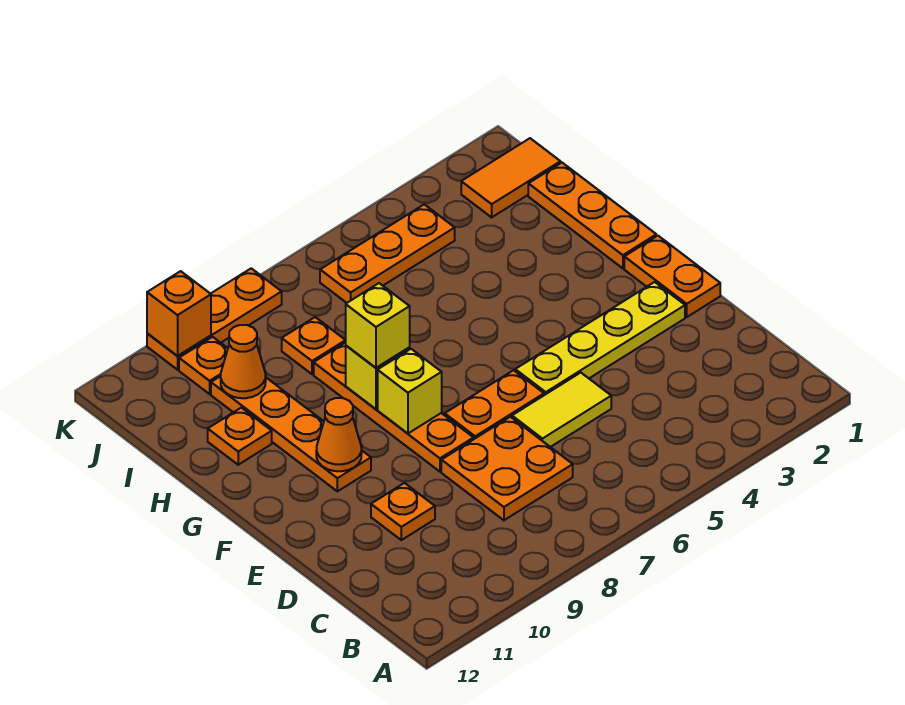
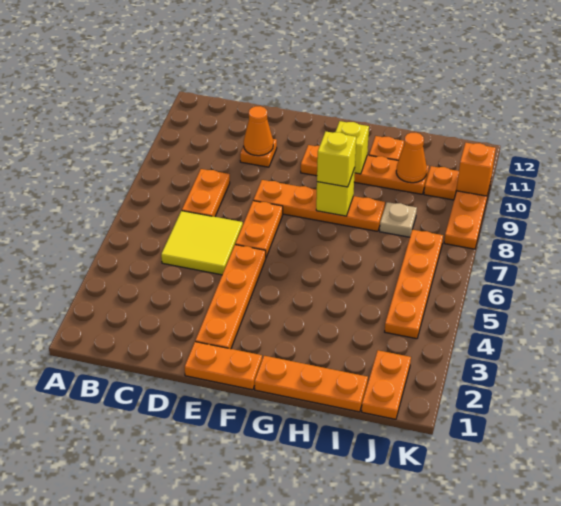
orange plate C7:D8 level 1 -> orange plate C7:C8 level 1
yellow tile D5:D6 level 1 -> yellow tile C5:D6 level 1
yellow plate E2:E5 level 1 -> orange plate E2:E5 level 1
yellow brick F8 level 2 -> yellow brick G10 level 2
orange cone F10 level 2 -> orange cone D10 level 2
orange plate I8 level 1 -> tan plate I8 level 1
orange tile J1:J2 level 1 -> orange plate J1:J2 level 1
orange plate J4:J6 level 1 -> orange plate J4:J7 level 1

